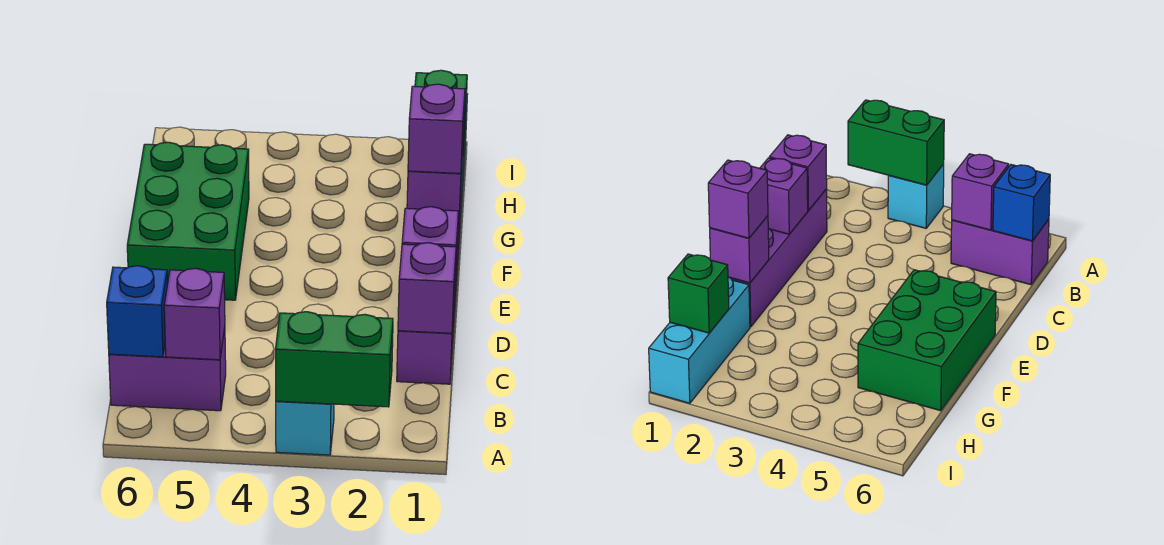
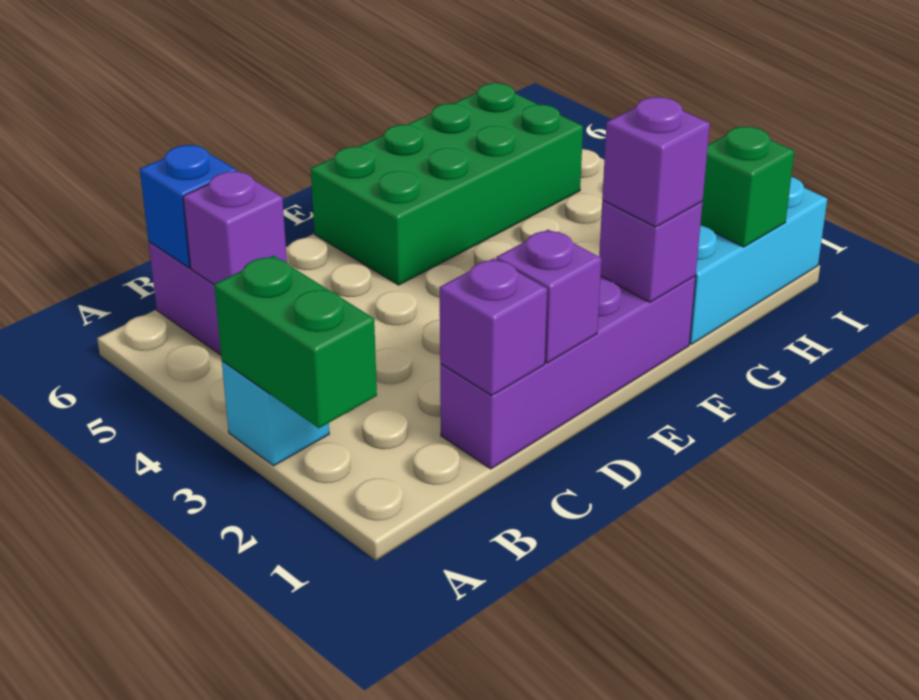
green brick E5:G6 level 1 -> green brick E5:H6 level 1

